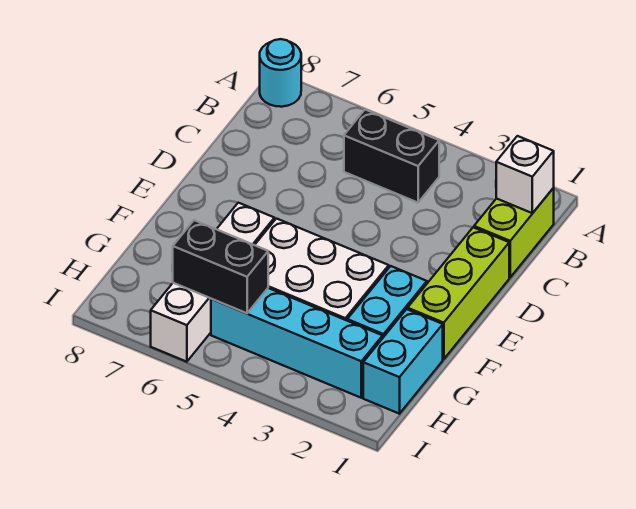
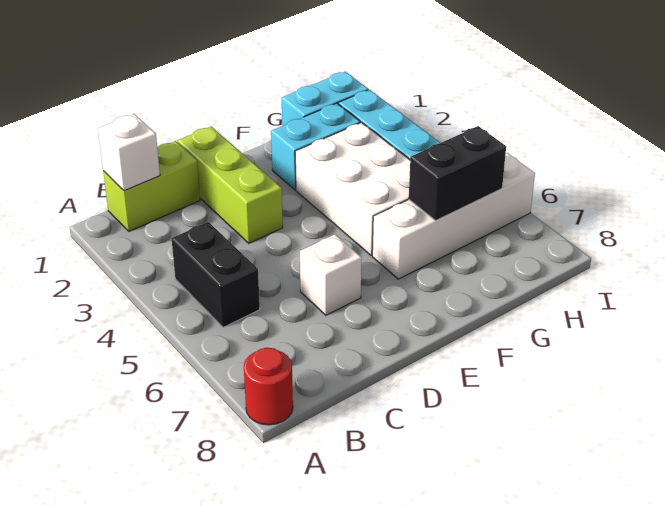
cyan round brick A8 level 1 -> red round brick A8 level 1
lime brick D1:F1 level 1 -> lime brick D1:D3 level 1
none -> white brick D6 level 1
black brick H5:H6 level 2 -> black brick G6:H6 level 2

